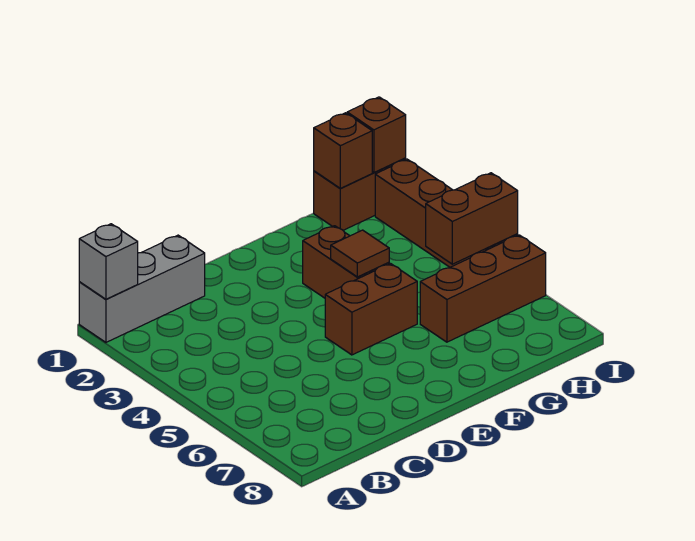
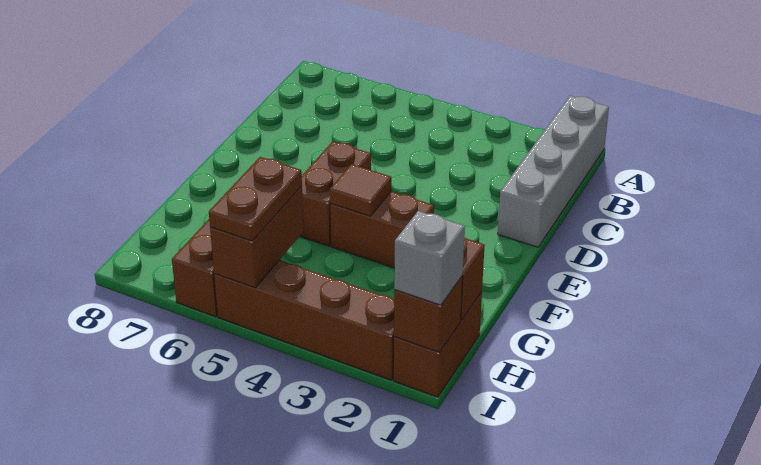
grey brick A1:C1 level 1 -> grey brick A1:D1 level 1
grey brick A1 level 2 -> grey brick I1 level 3
none -> brown plate H5:I5 level 3

